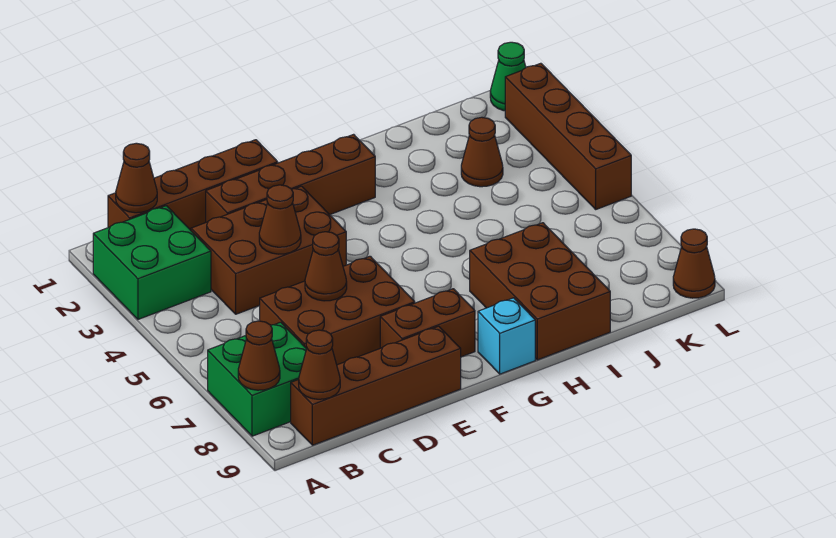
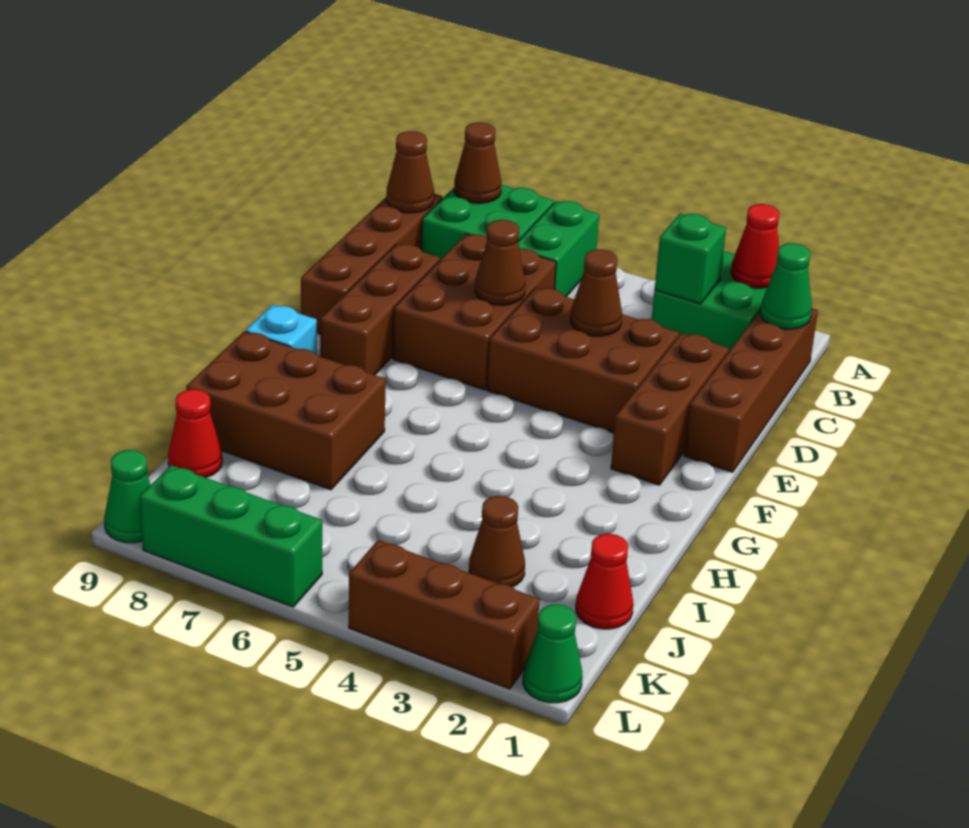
none -> red cone A2 level 2
none -> green brick A6:B6 level 1
brown cone B1 level 2 -> green cone B1 level 2
none -> green brick B3 level 2
brown brick C3:E4 level 1 -> brown brick D3:E5 level 1
brown brick D2:G2 level 1 -> brown brick D2:F2 level 1
brown brick E8:F8 level 1 -> brown brick D8:F8 level 1
none -> red cone J1 level 1
none -> red cone J9 level 1
brown brick L2:L5 level 1 -> brown brick L2:L4 level 1
none -> green brick L6:L8 level 1
brown cone L9 level 1 -> green cone L9 level 1

